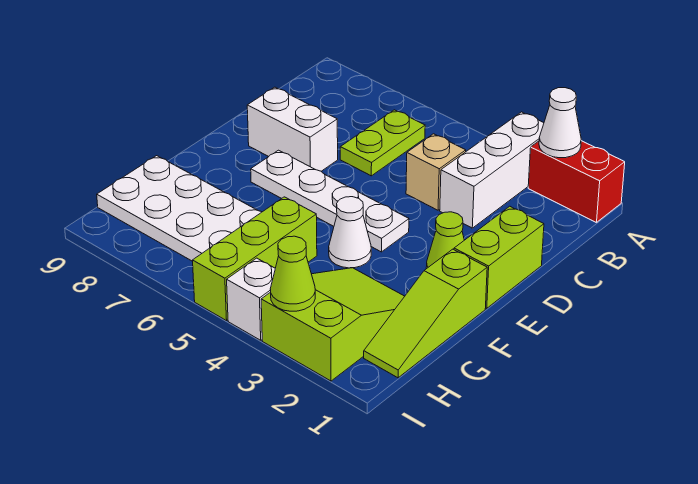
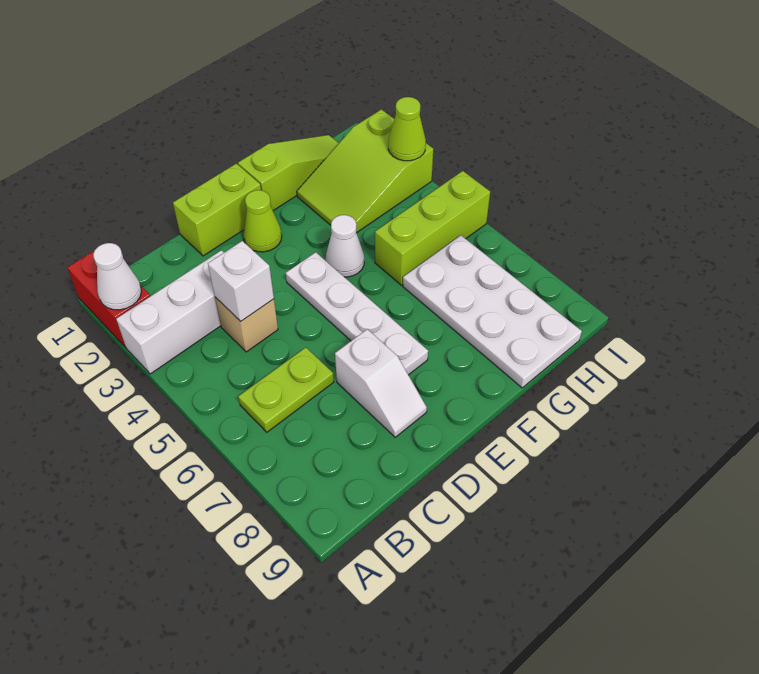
white brick D7:D8 level 1 -> white slope D7:D8 level 1 top 7
white brick I4 level 1 -> white brick C4 level 2

